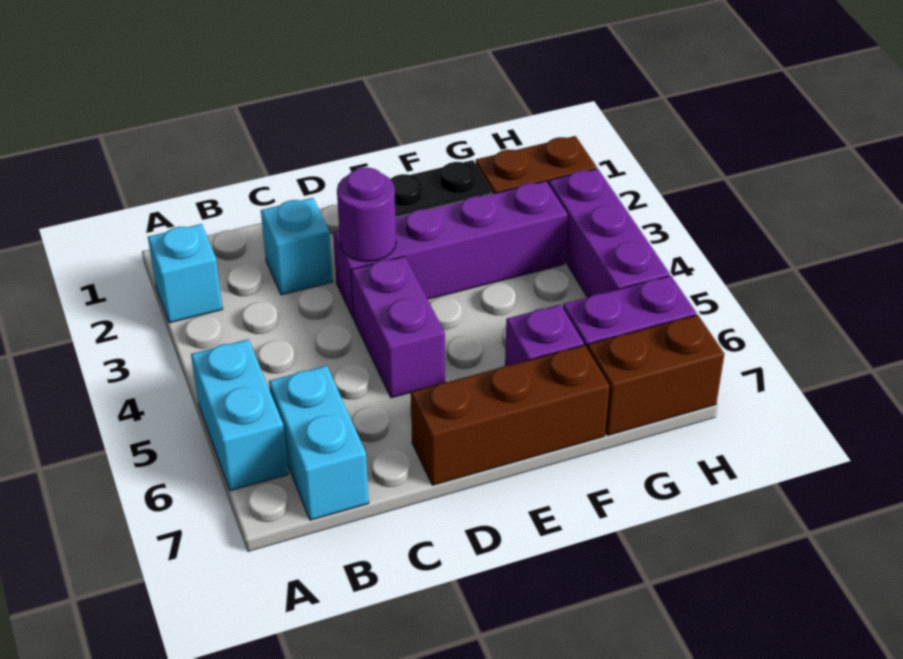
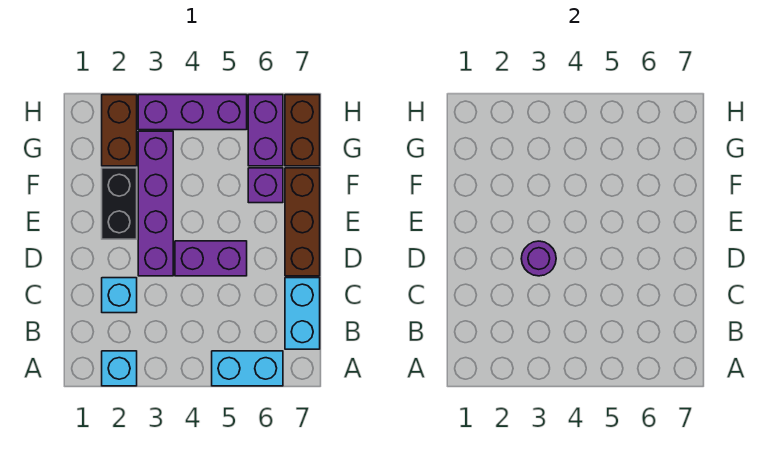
cyan brick B6:B7 level 1 -> cyan brick B7:C7 level 1

